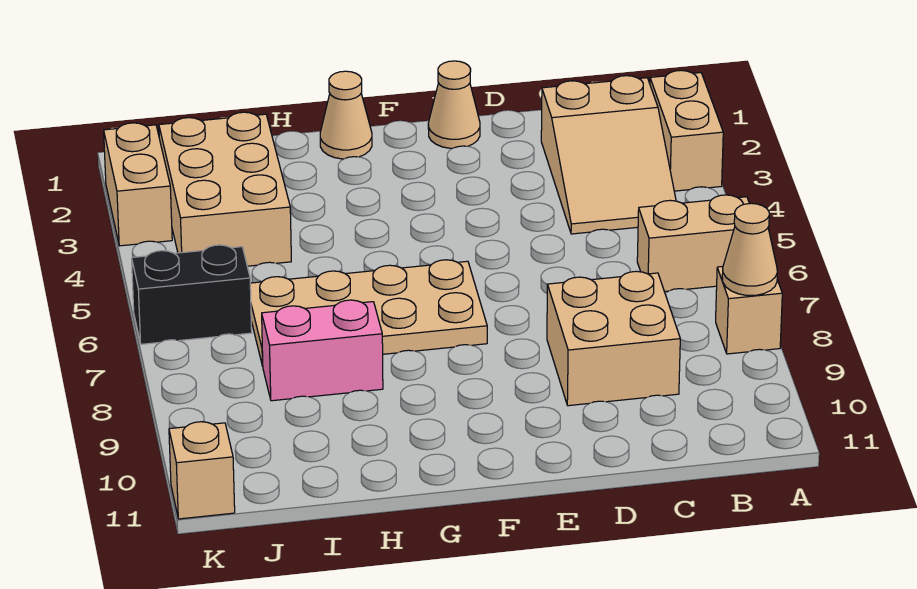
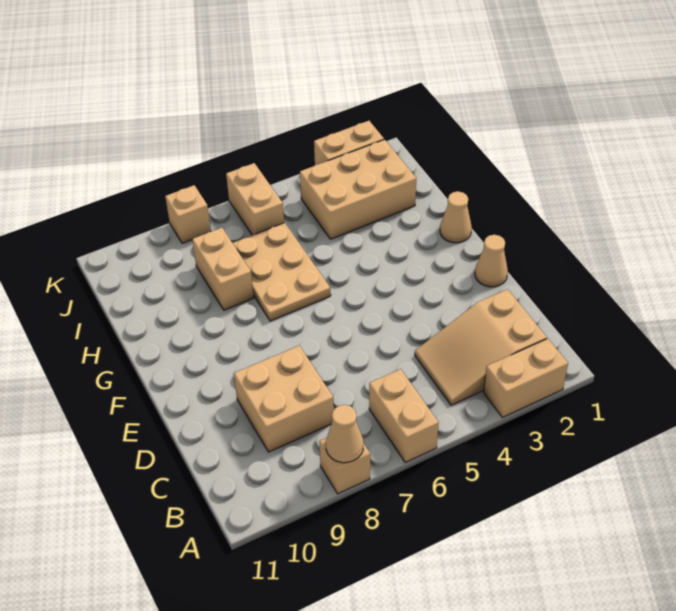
tan plate F6:I7 level 1 -> tan plate G6:I7 level 1
pink brick H8:I8 level 1 -> tan brick H8:I8 level 1
black brick J6:K6 level 1 -> tan brick J6:K6 level 1
tan brick K11 level 1 -> tan brick K8 level 1

